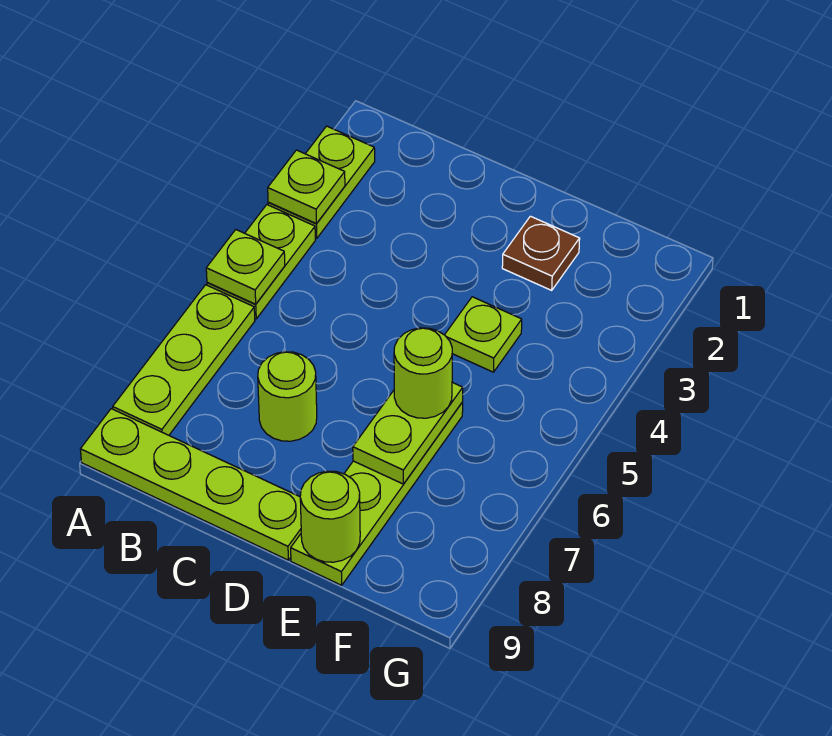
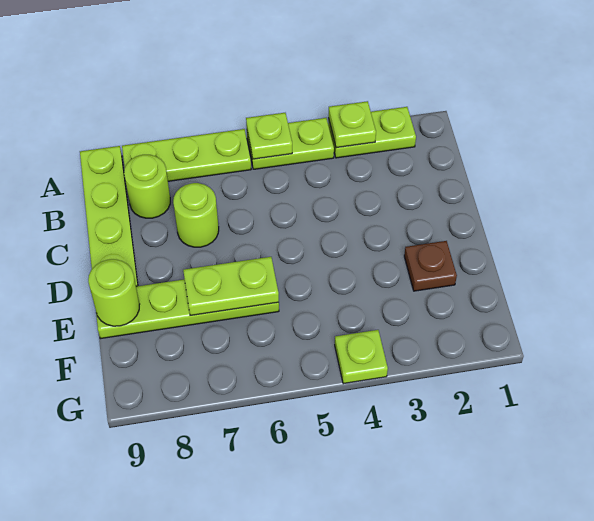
lime plate E4 level 1 -> lime plate G4 level 1
lime round brick E6 level 3 -> lime round brick B8 level 1

